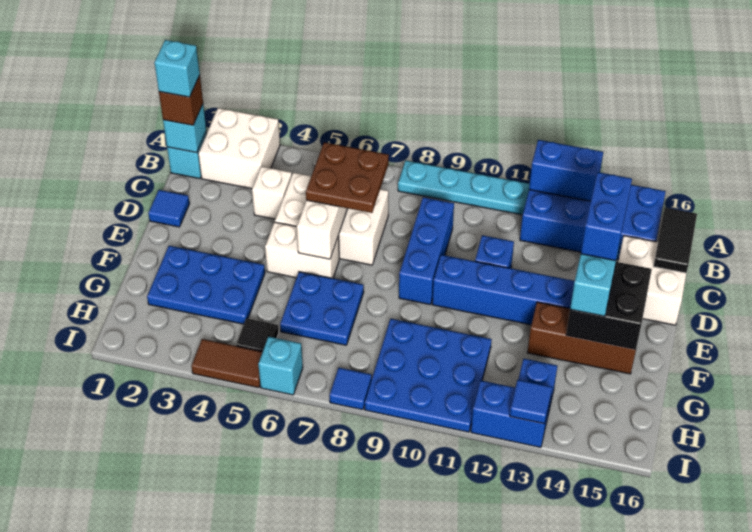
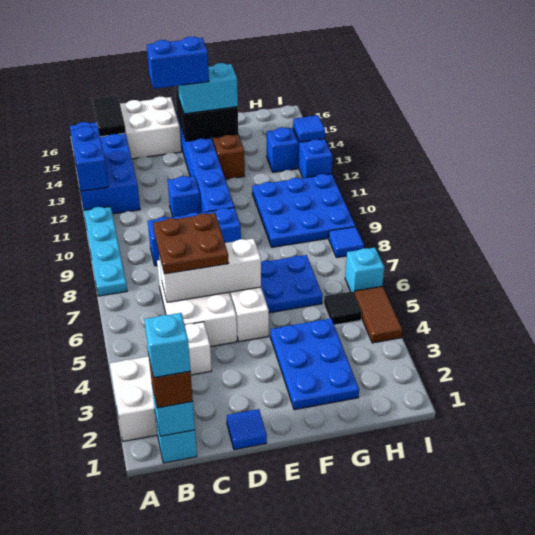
black tile B16:C16 level 2 -> black tile B15:B16 level 2

